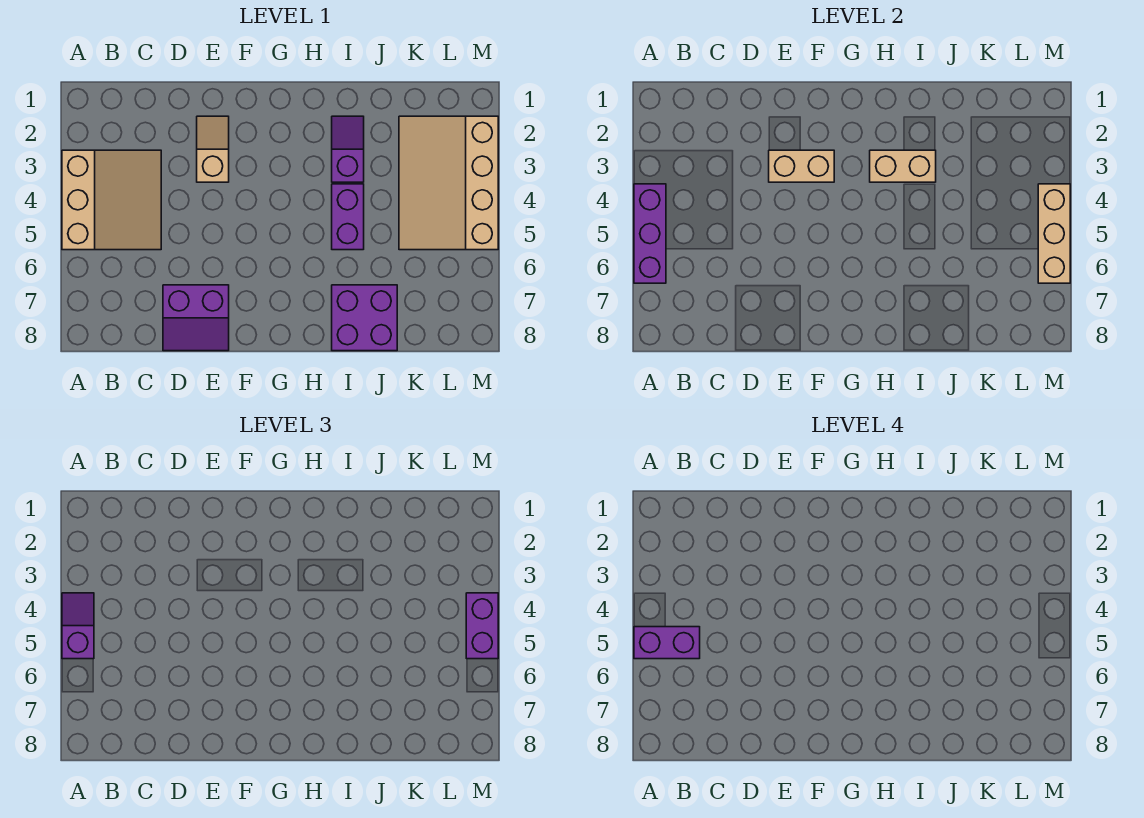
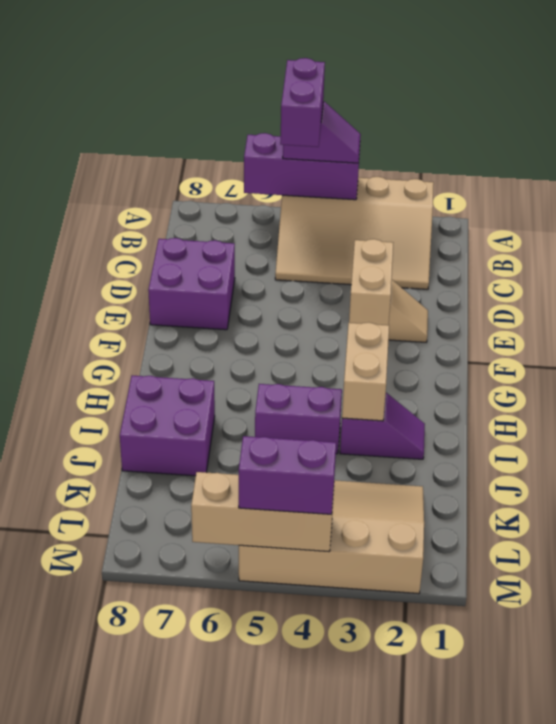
tan slope A3:C5 level 1 top A -> tan slope A2:C5 level 1 top A
purple slope D7:E8 level 1 top 7 -> purple brick D7:E8 level 1

